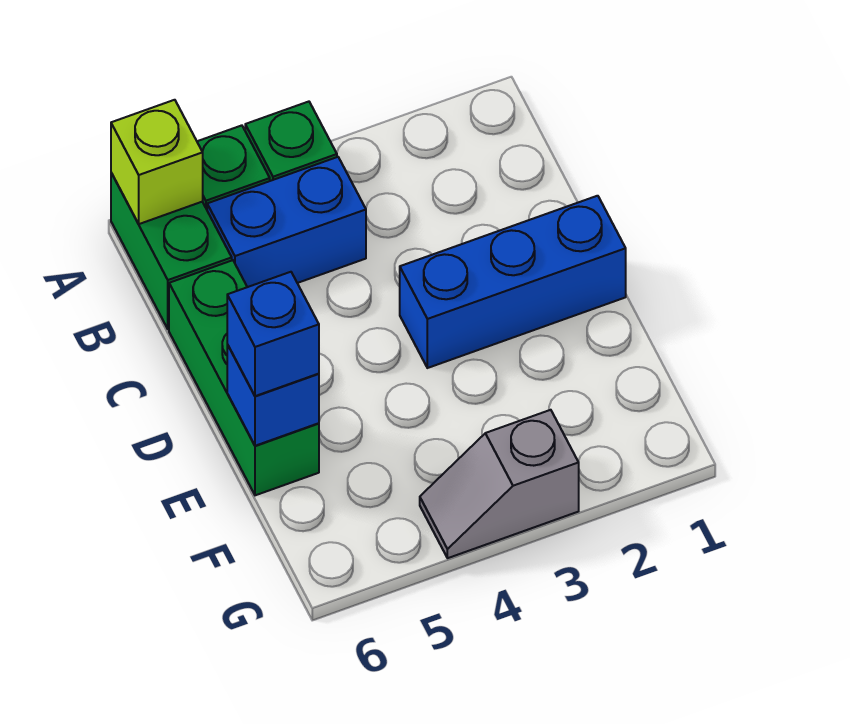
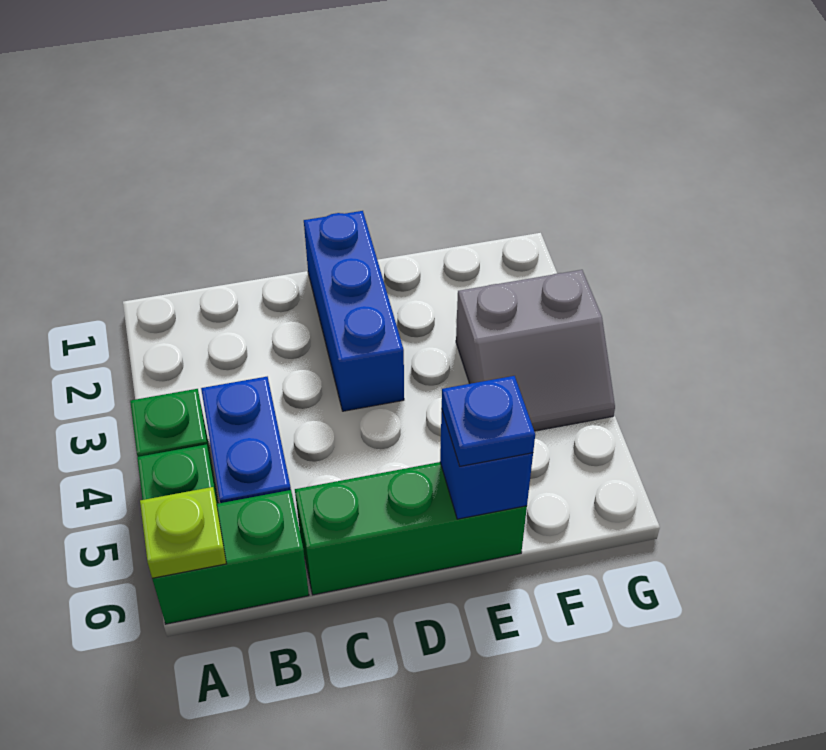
lime brick A6 level 2 -> lime plate A6 level 2
blue brick E6 level 3 -> blue plate E6 level 3
grey slope G3:G4 level 1 top 3 -> grey slope F3:G4 level 1 top 3

